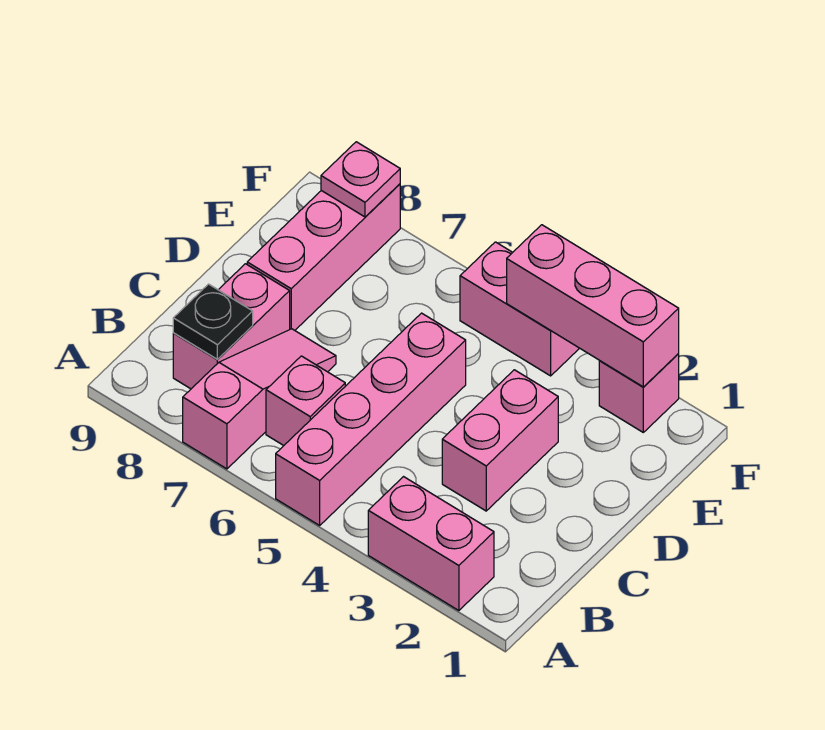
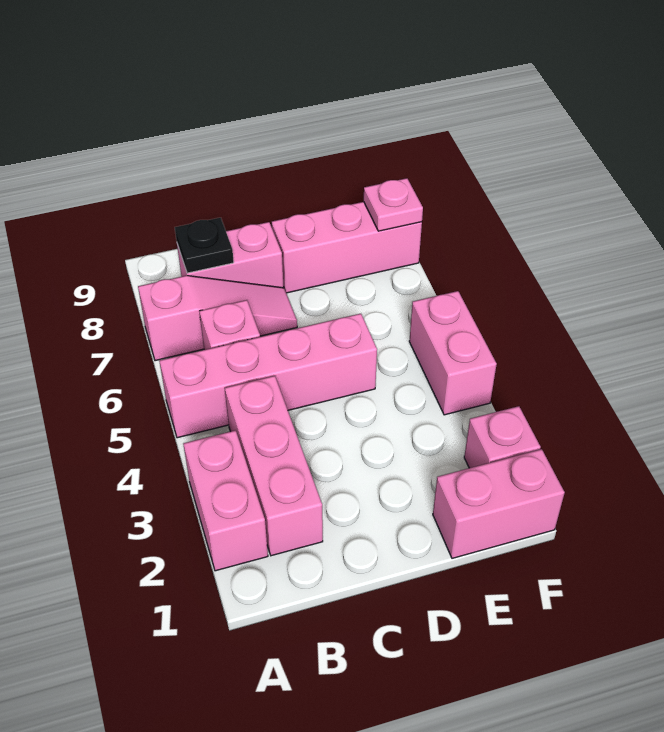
pink brick C3:D3 level 1 -> pink brick E1:F1 level 1
pink brick F2:F4 level 2 -> pink brick B2:B4 level 1

